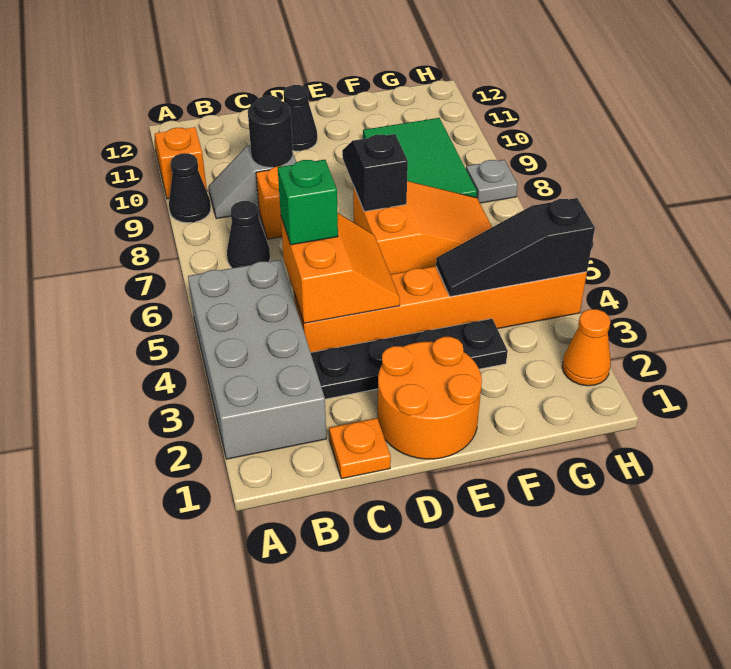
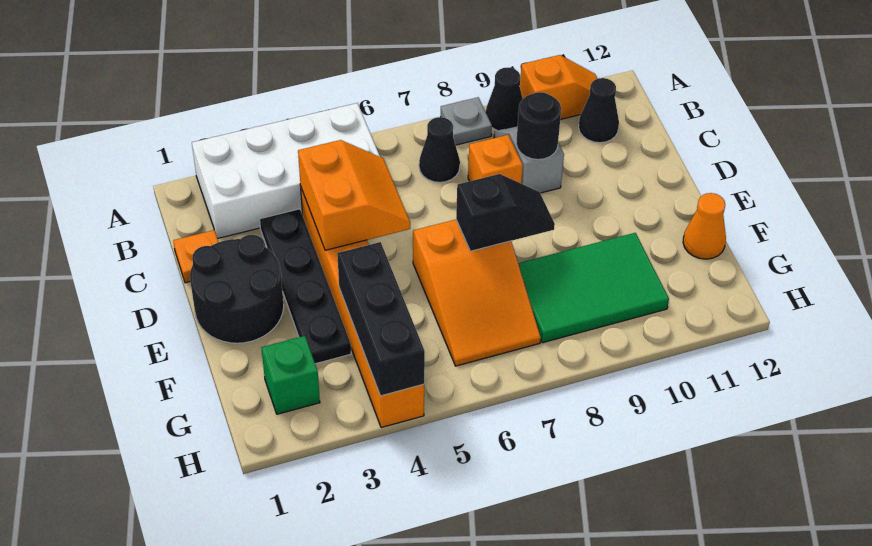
grey brick A2:B5 level 1 -> white brick A2:B5 level 1
orange slope C4:D5 level 2 top C -> orange slope C4:D5 level 2 top 4
green brick C5 level 3 -> green brick G2 level 1
orange round brick D1:E2 level 1 -> black round brick D1:E2 level 1
black cone D11 level 1 -> black cone B11 level 1
black slope F4:H4 level 2 top H -> black brick F4:H4 level 2
orange cone H2 level 1 -> orange cone F12 level 1
grey plate H8 level 1 -> grey plate A8 level 1

